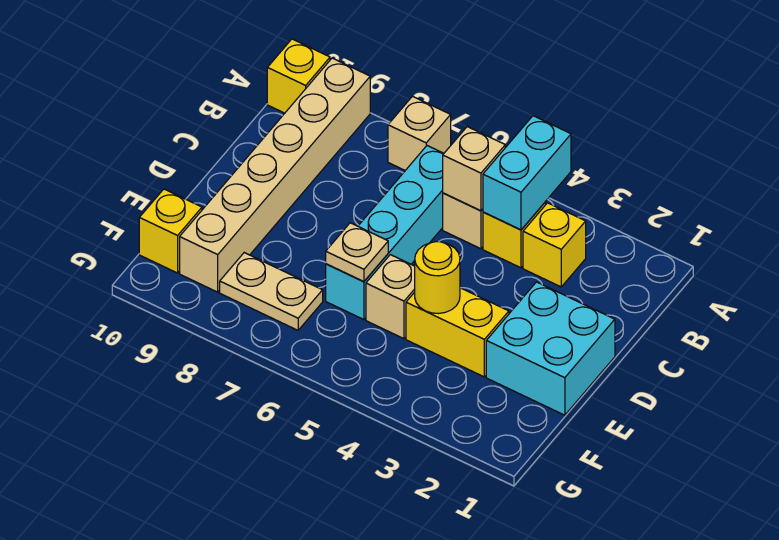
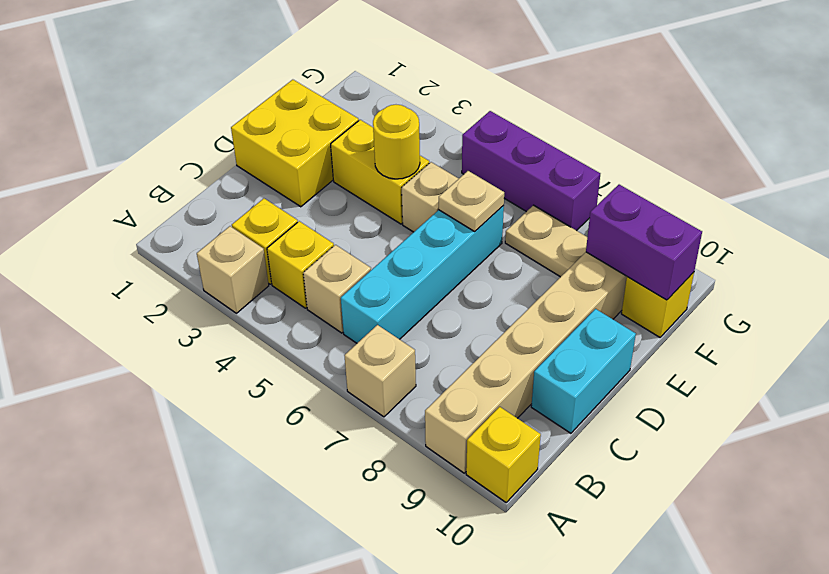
cyan brick A4:B4 level 2 -> cyan brick C10:D10 level 1
tan brick B5 level 2 -> tan brick A3 level 1
cyan brick D1:E2 level 1 -> yellow brick D1:E2 level 1
none -> purple brick F9:F10 level 2
none -> purple brick G5:G7 level 1

